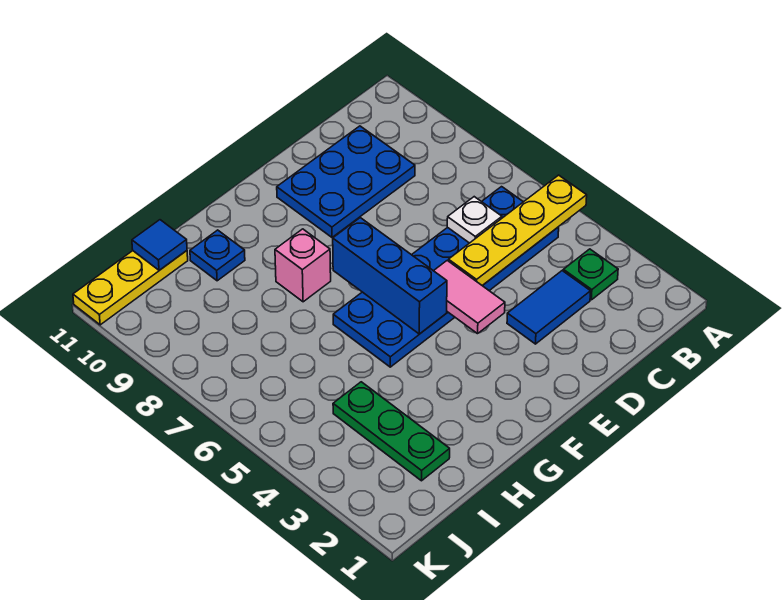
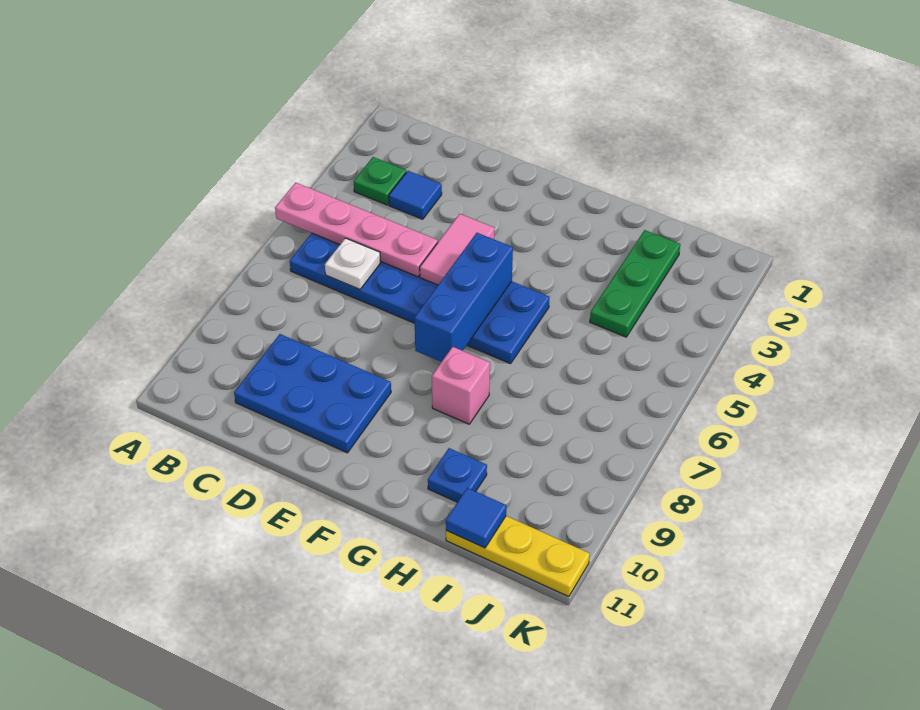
yellow plate A5:D5 level 2 -> pink plate A5:D5 level 2
blue tile C3:D3 level 1 -> blue tile C3 level 1

